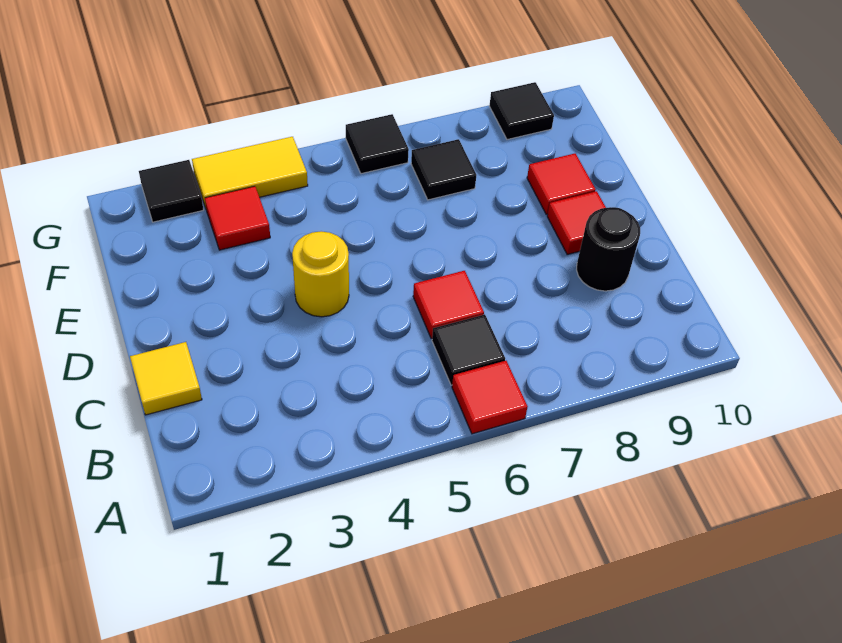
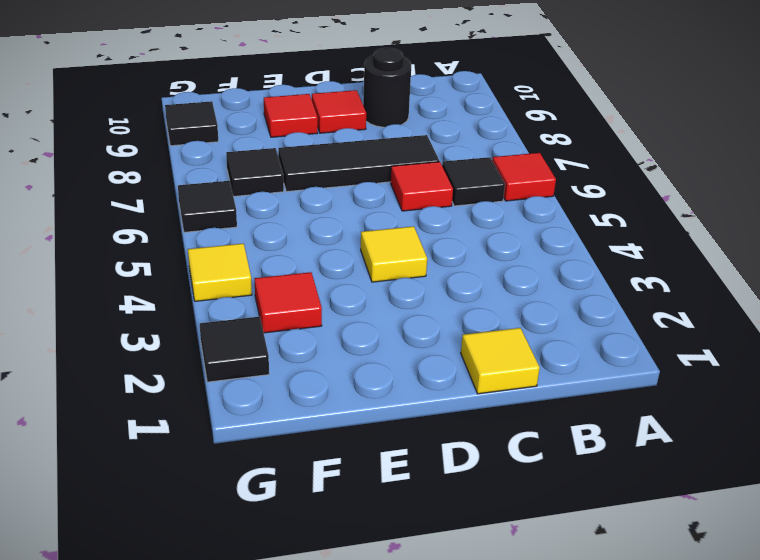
none -> black tile C7:E7 level 1
yellow round brick D4 level 1 -> yellow tile D4 level 1
yellow tile G3:G4 level 1 -> yellow tile G4 level 1

